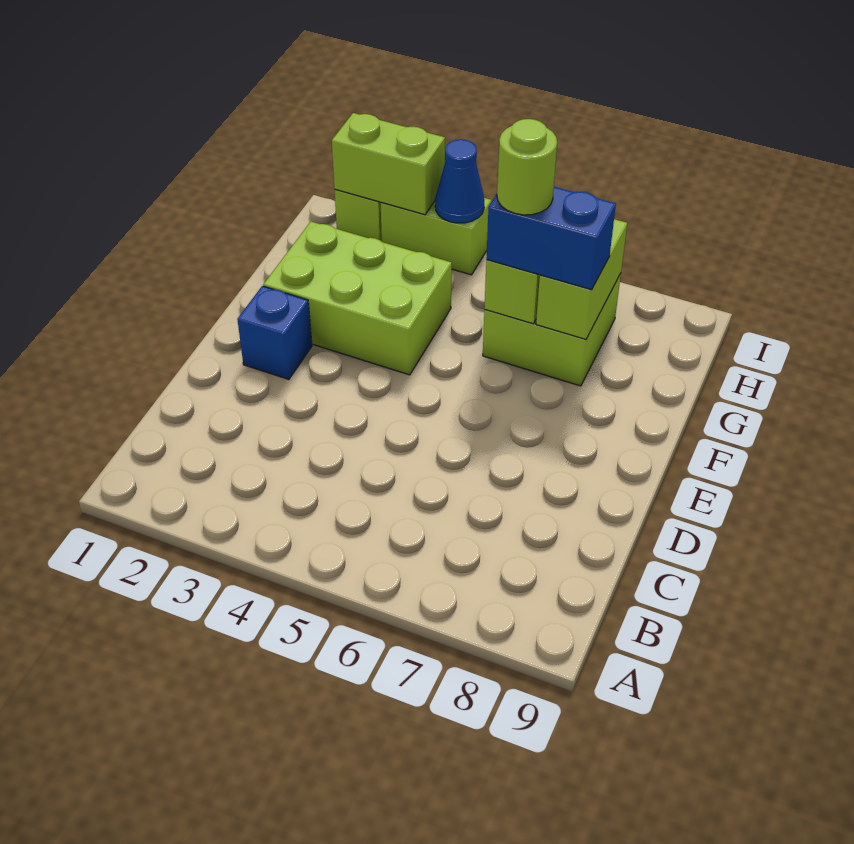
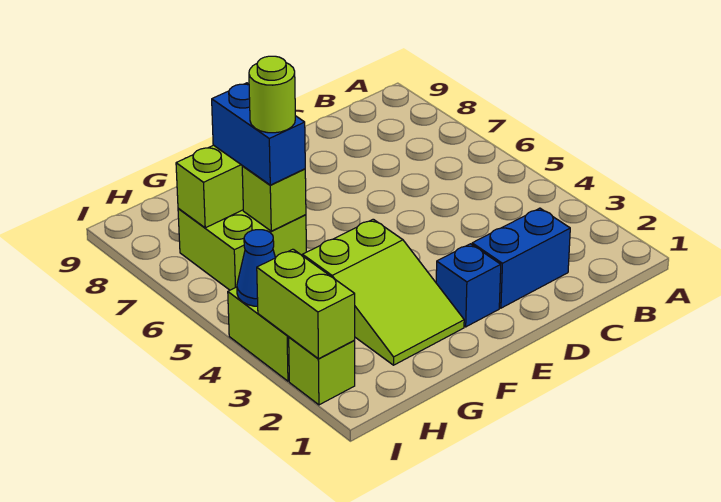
none -> blue brick C2:D2 level 1
lime brick F2:G4 level 1 -> lime slope F2:G4 level 1 top 4

